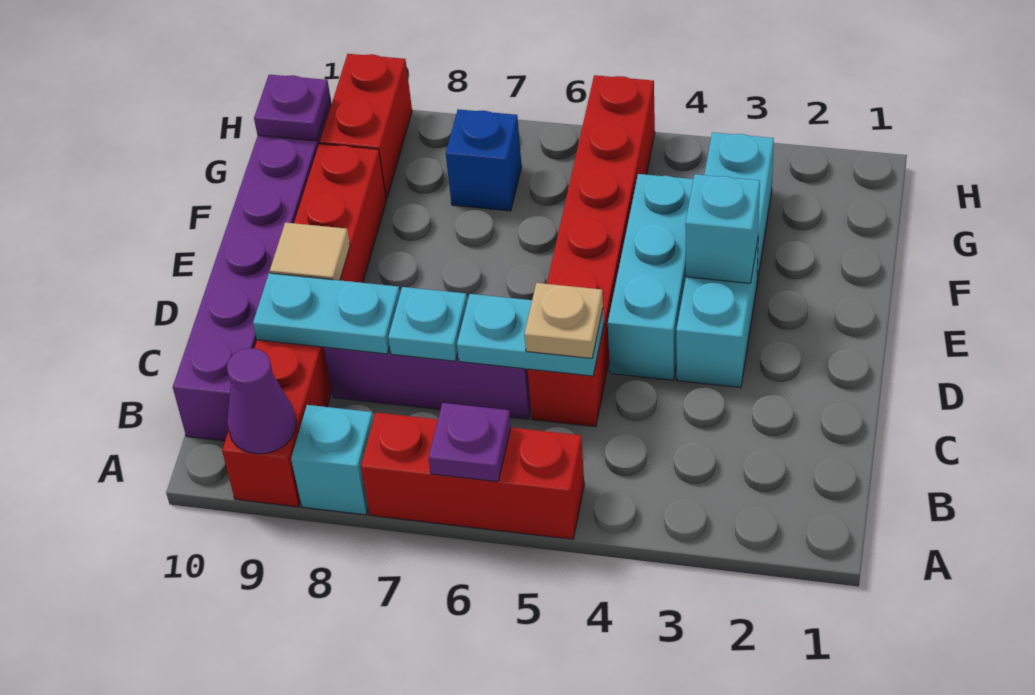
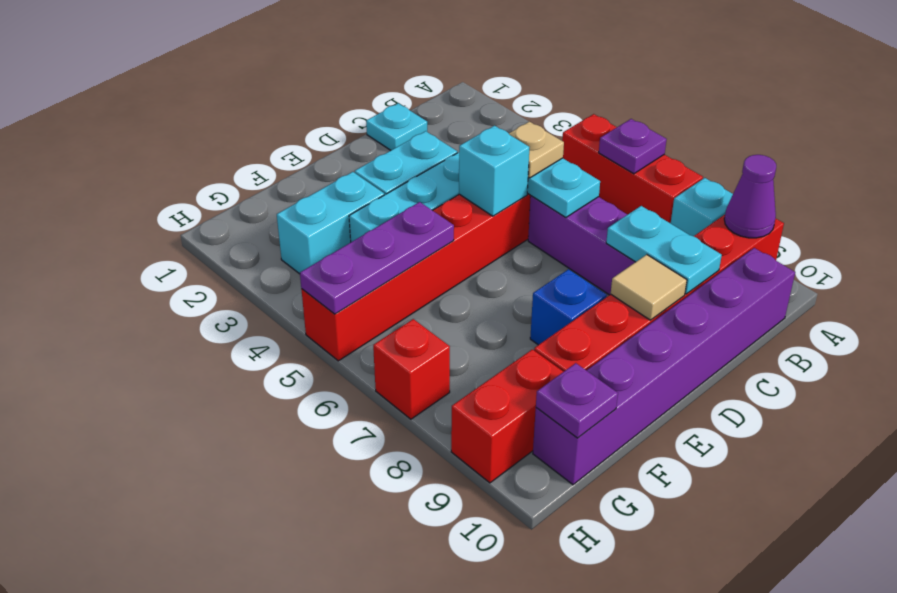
cyan plate C7 level 2 -> cyan plate C1 level 1
cyan brick E3 level 2 -> cyan brick D5 level 2
none -> purple plate F5:H5 level 2
blue brick G7 level 1 -> blue brick E8 level 1
none -> red brick H7 level 1

